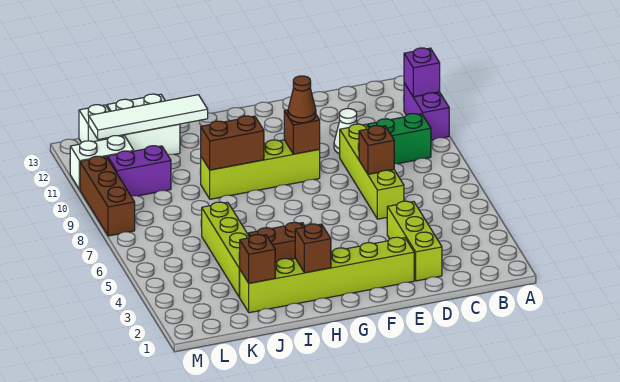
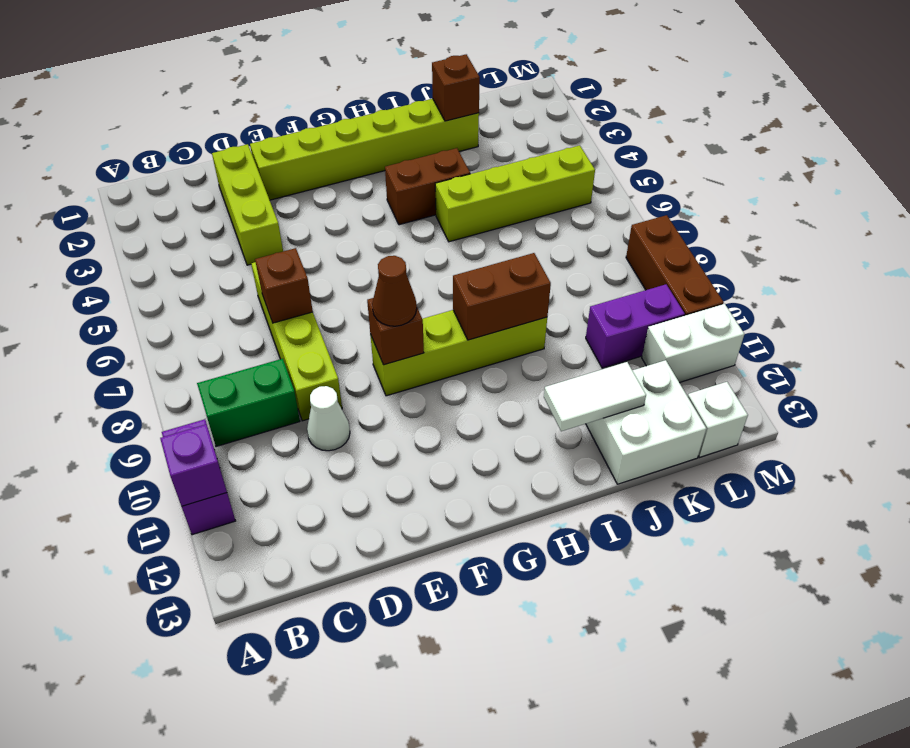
brown brick H2 level 2 -> none
white tile I12:L12 level 2 -> white tile I12:J12 level 2
lime brick J3:J6 level 1 -> lime brick I5:L5 level 1

